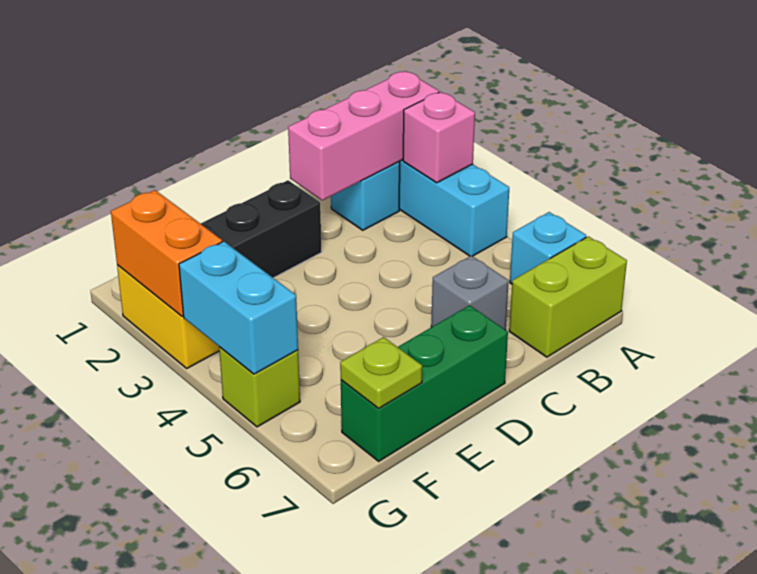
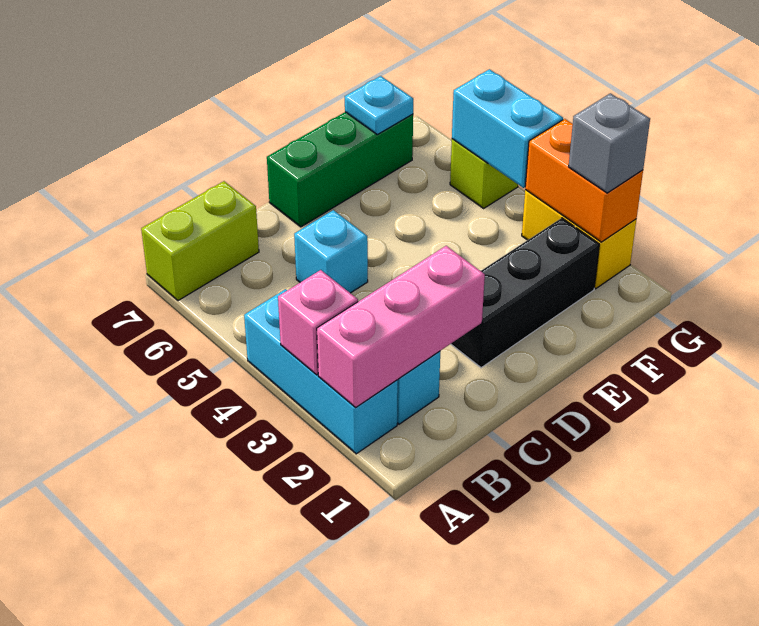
cyan brick A6 level 1 -> cyan brick C5 level 1
grey brick C6 level 1 -> grey brick G2 level 3
lime plate F7 level 2 -> cyan plate F7 level 2

